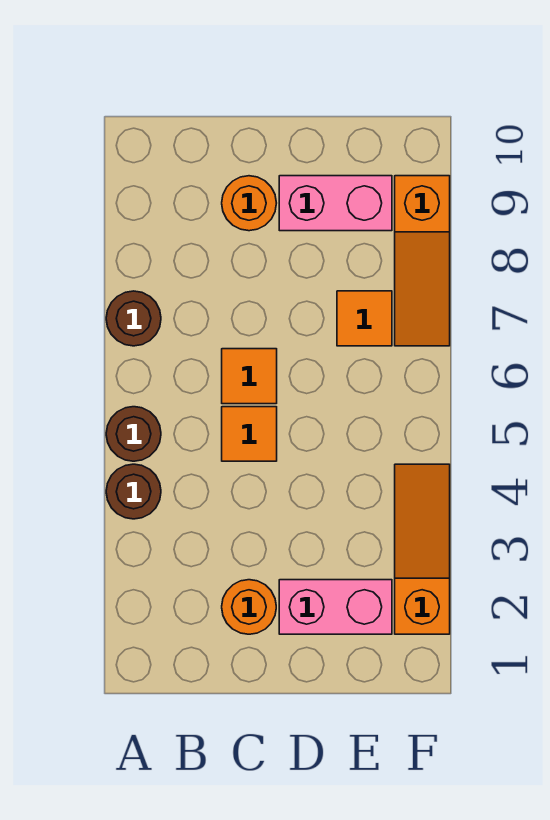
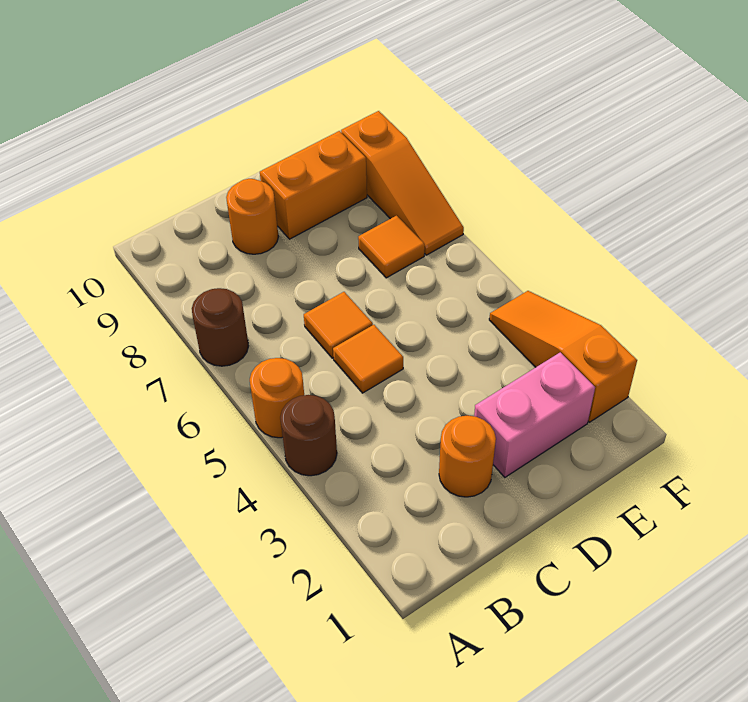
brown round brick A5 level 1 -> orange round brick A5 level 1
pink brick D9:E9 level 1 -> orange brick D9:E9 level 1

